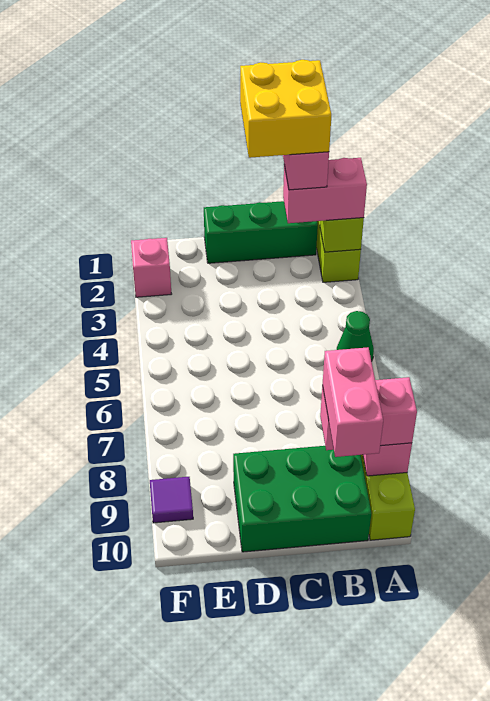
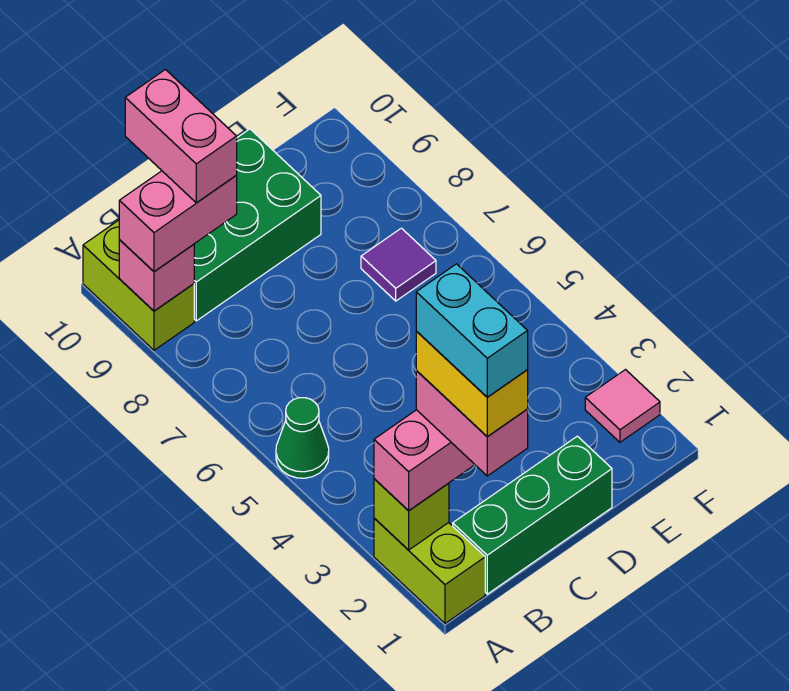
yellow brick B1:C2 level 5 -> yellow brick B1:B2 level 5
none -> cyan brick B1:B2 level 6
pink brick F2 level 1 -> pink tile F2 level 1
purple tile F9 level 1 -> purple tile E7 level 1

